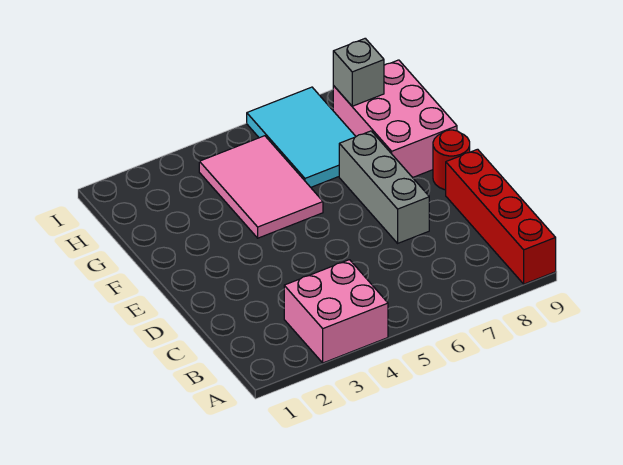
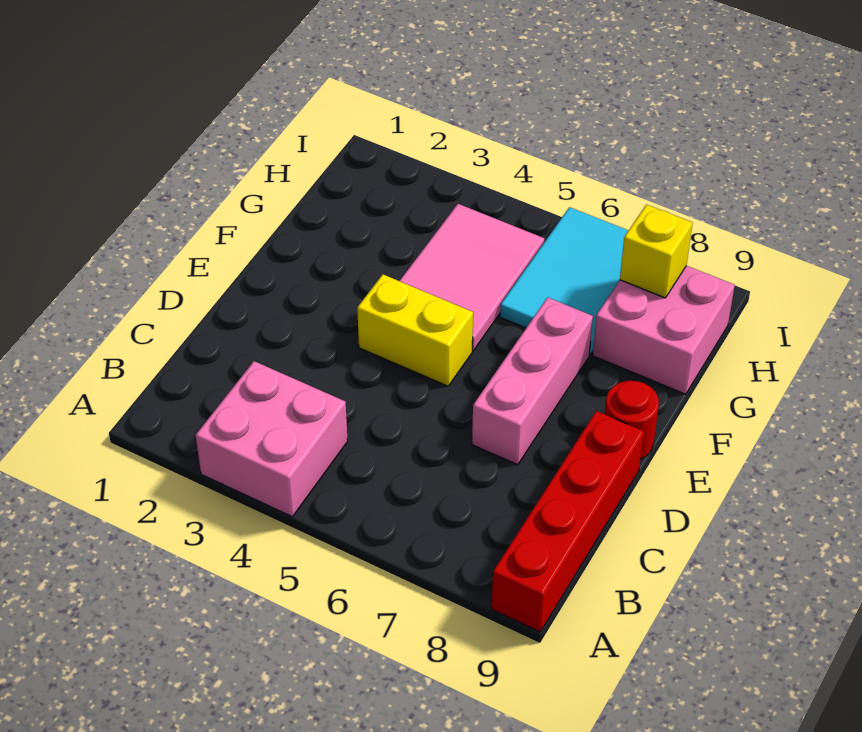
grey brick D7:F7 level 1 -> pink brick D7:F7 level 1
none -> yellow brick E4:E5 level 1
pink brick F8:H9 level 1 -> pink brick G8:H9 level 1
grey brick H8 level 2 -> yellow brick H8 level 2

